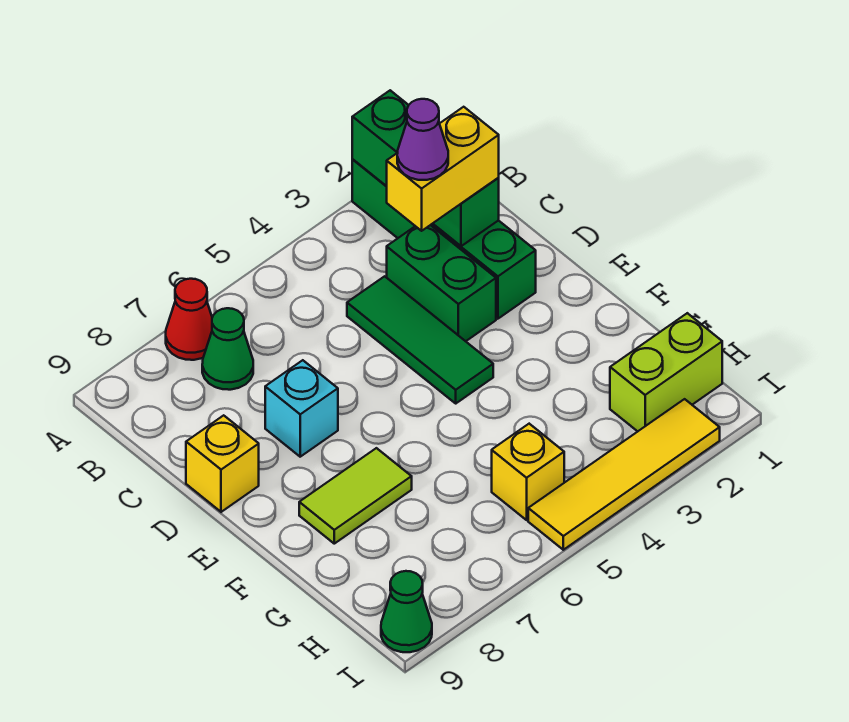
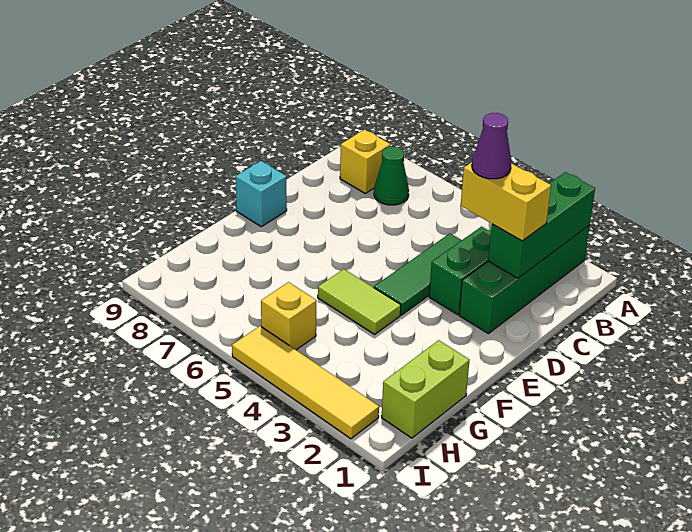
red cone A7 level 1 -> none
cyan brick D7 level 1 -> cyan brick E9 level 1
yellow brick D9 level 1 -> yellow brick B8 level 1
lime tile F7:F8 level 1 -> lime tile F4:F5 level 1
lime brick H1:H2 level 1 -> lime brick G1:H1 level 1
green cone I9 level 1 -> none

